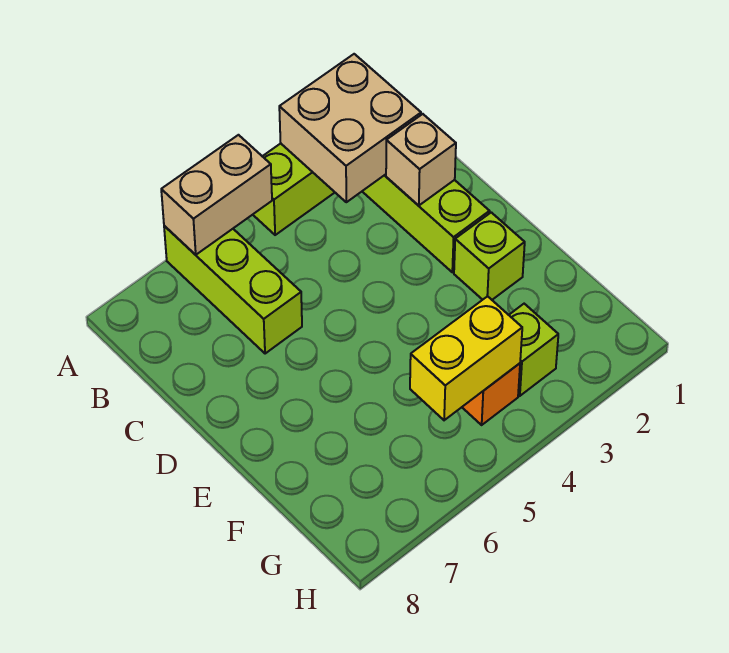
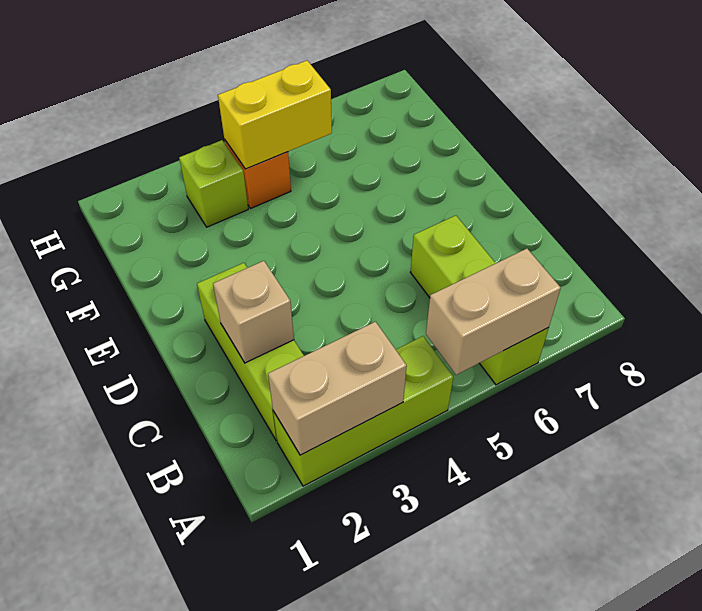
tan brick A2:B3 level 2 -> tan brick A2:A3 level 2
lime brick E2 level 1 -> none

